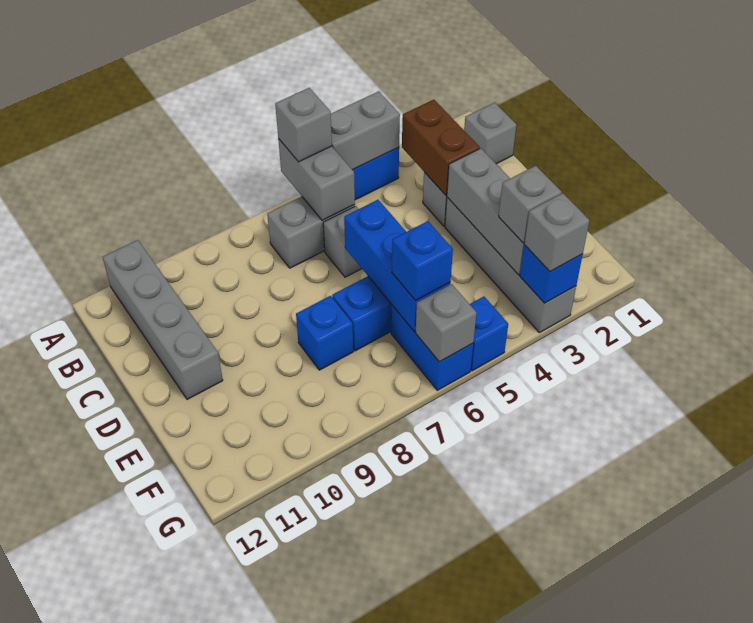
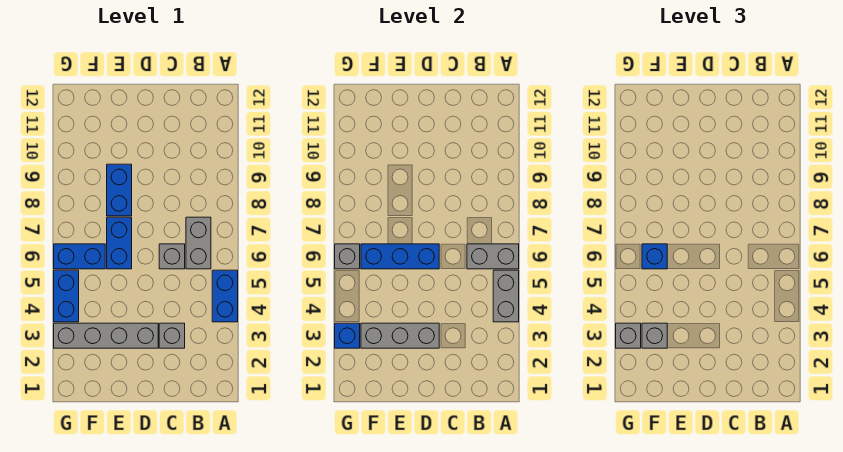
grey brick A6 level 3 -> none
grey brick A11:D11 level 1 -> none
grey brick B1 level 1 -> none
brown brick B3:C3 level 2 -> none
blue brick E8 level 1 -> blue brick E8:E9 level 1
blue brick G5 level 1 -> blue brick G4:G5 level 1

